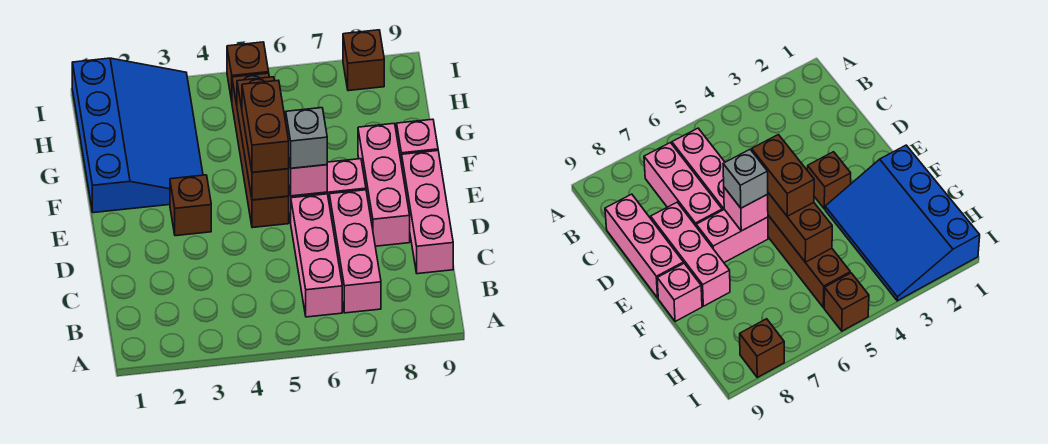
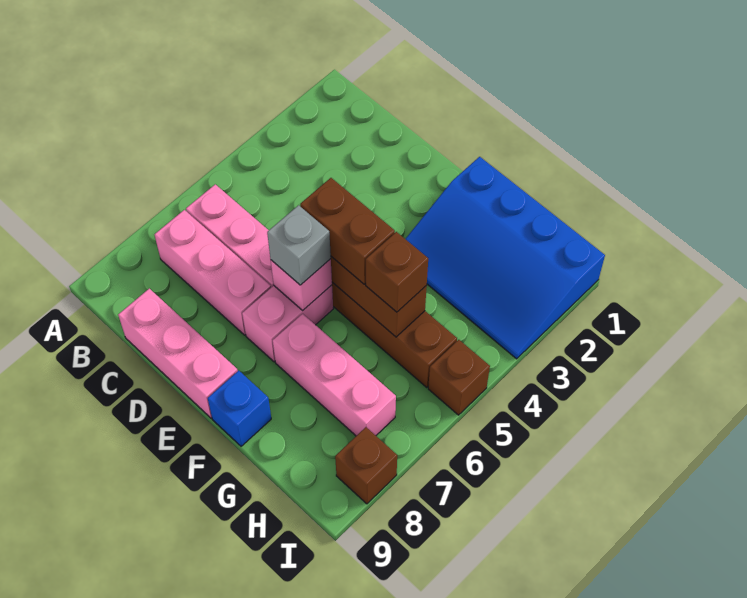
pink brick D8:F8 level 1 -> pink brick F7:H7 level 1
brown brick E3 level 1 -> brown brick G5 level 3
pink brick F9 level 1 -> blue brick F9 level 1

